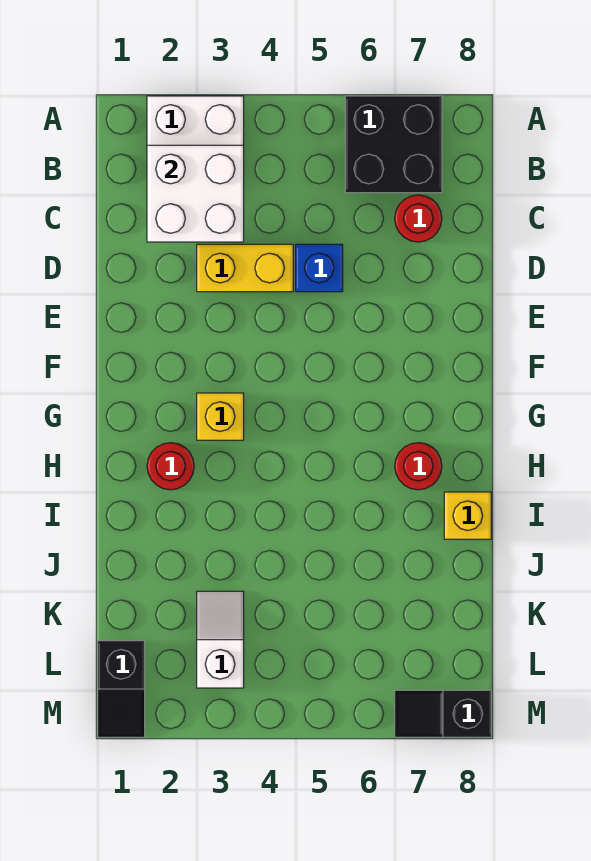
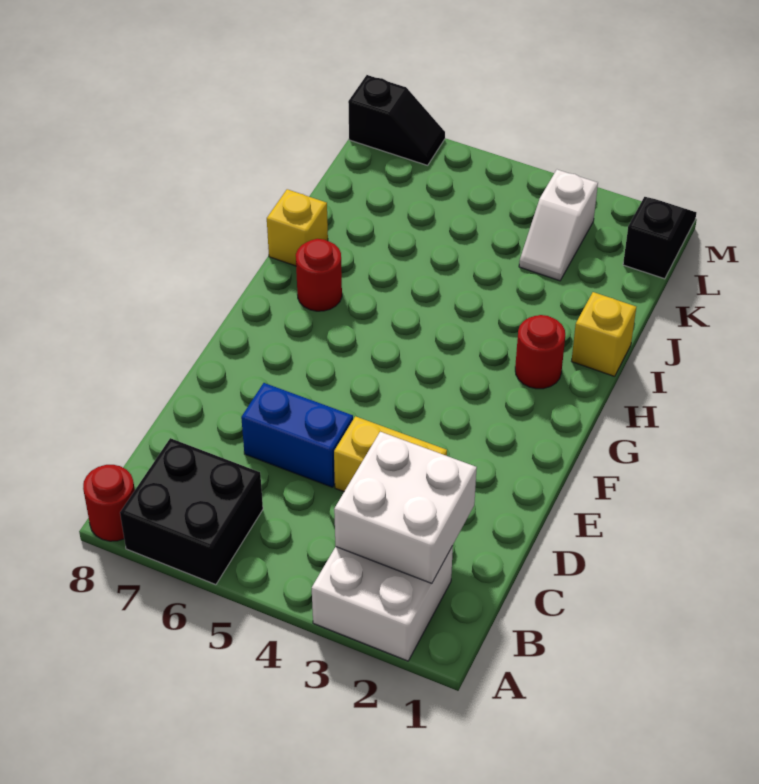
red round brick C7 level 1 -> red round brick A8 level 1
blue brick D5 level 1 -> blue brick D5:D6 level 1
yellow brick G3 level 1 -> yellow brick I1 level 1

